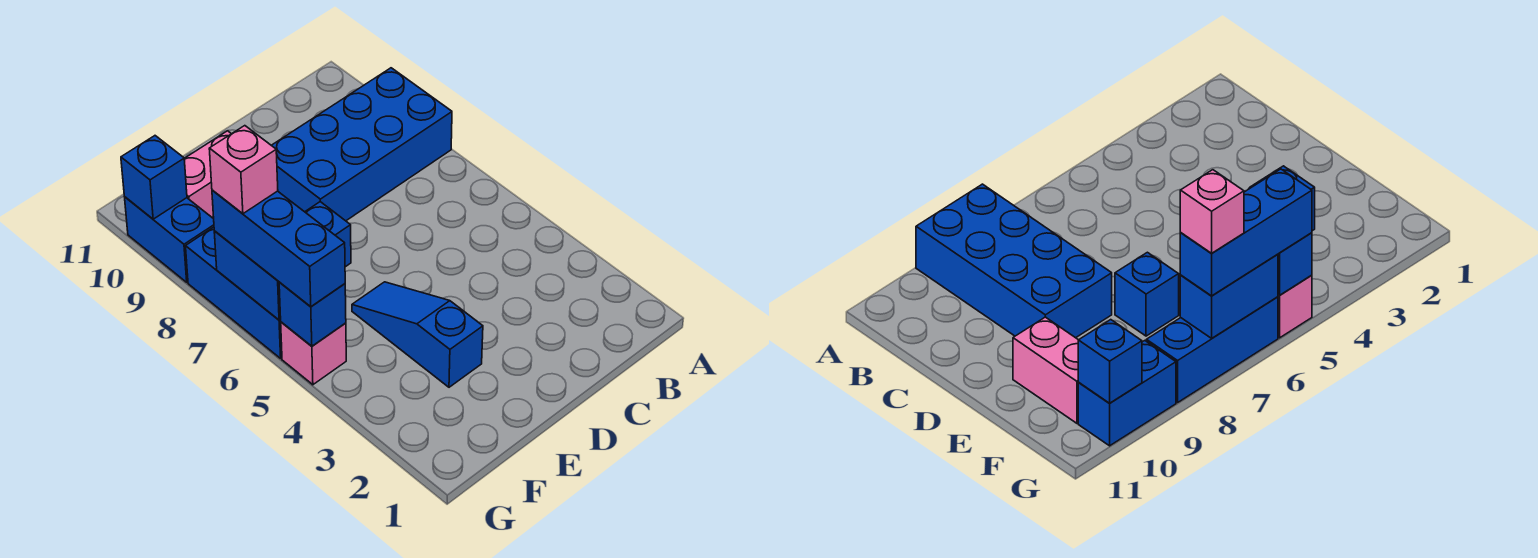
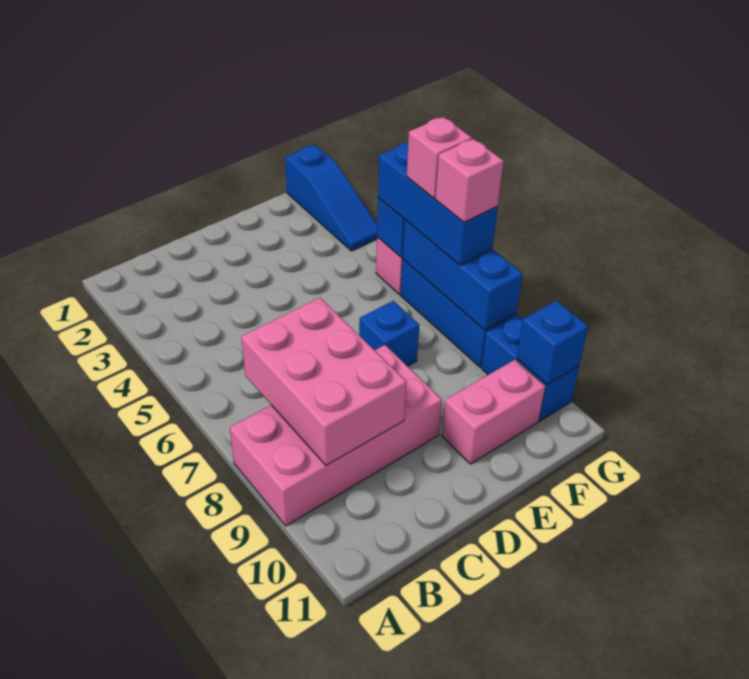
blue brick A8:D9 level 1 -> pink brick A8:D9 level 1
none -> pink brick B7:C9 level 2
blue slope E3:E5 level 1 top 3 -> blue slope G1:G3 level 1 top 1
blue brick G6:G7 level 2 -> blue brick G6:G8 level 2
none -> pink brick G6 level 4

